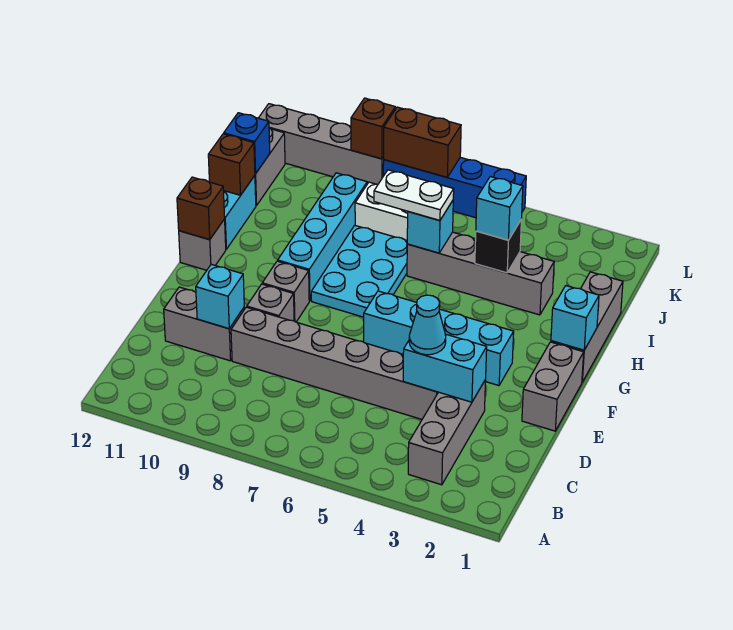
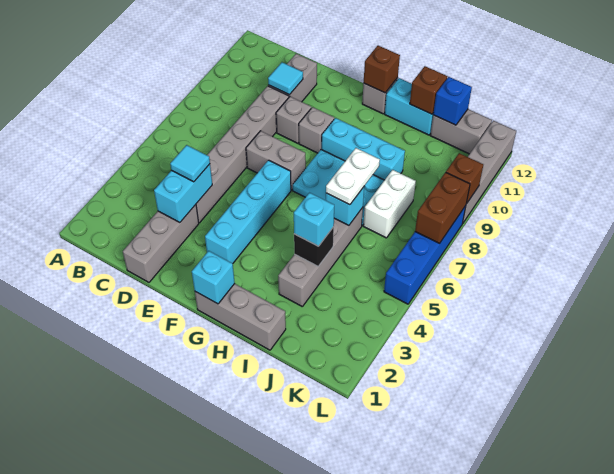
grey brick B3:D3 level 1 -> grey brick D1:D3 level 1
cyan cone D4 level 3 -> cyan tile D4 level 3
cyan brick D10 level 2 -> cyan tile D10 level 2
grey brick E1:F1 level 1 -> grey brick E7:F7 level 1
cyan brick G9:J9 level 1 -> cyan brick G9:I9 level 1

